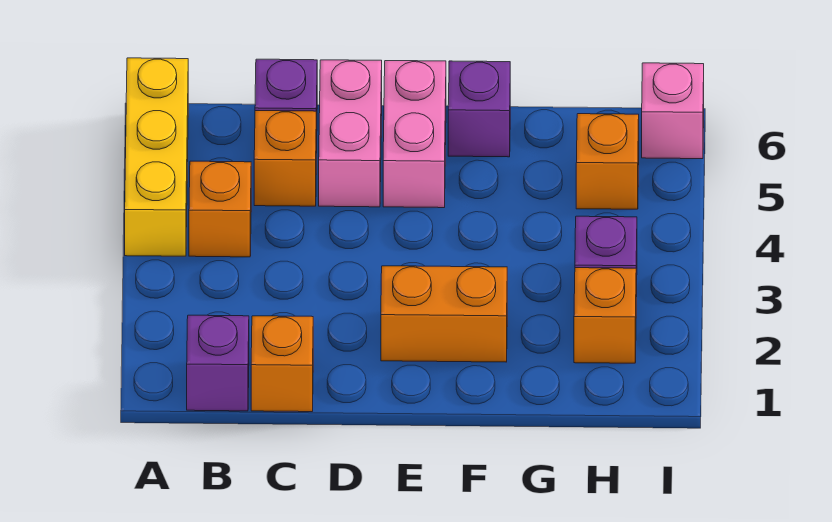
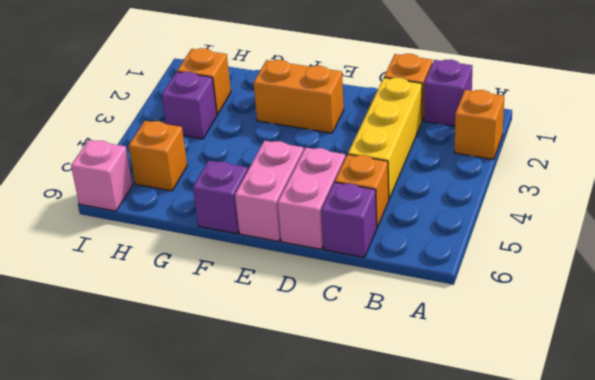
yellow brick A4:A6 level 1 -> yellow brick C2:C4 level 1
orange brick B4 level 1 -> orange brick A2 level 1

